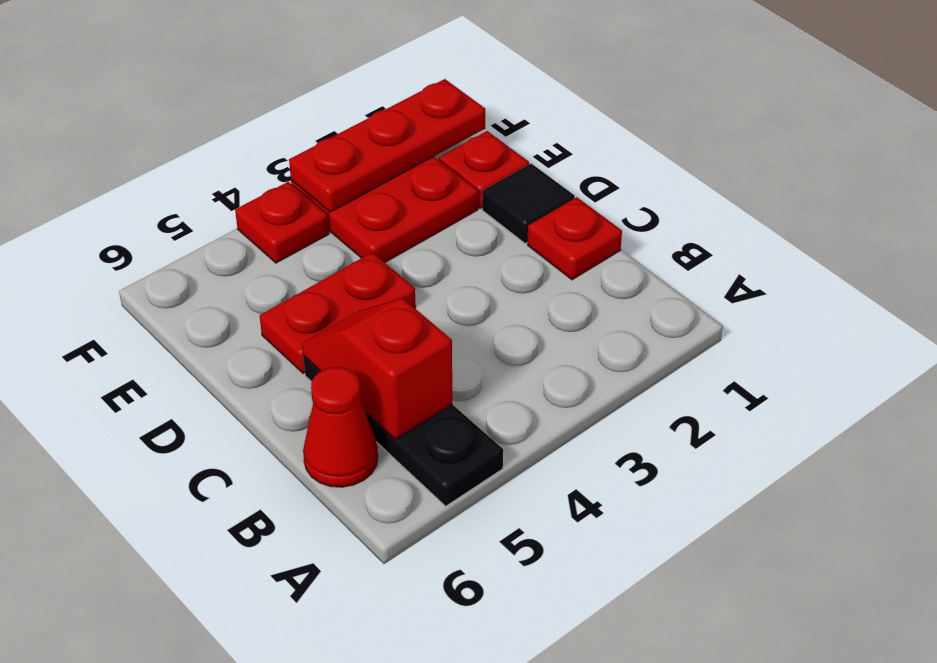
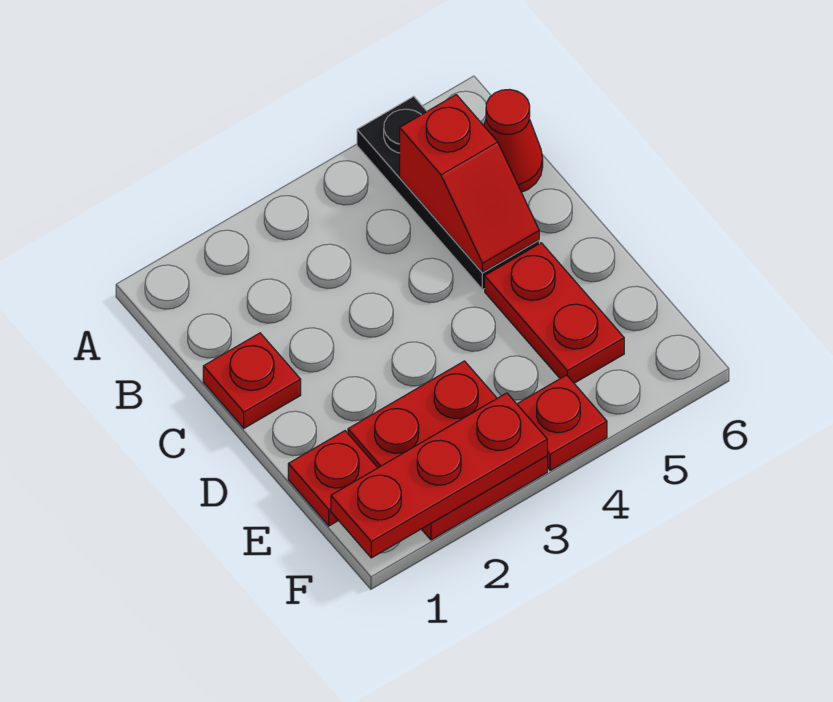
black tile D1 level 1 -> none
red plate D4:D5 level 1 -> red plate D5:E5 level 1

